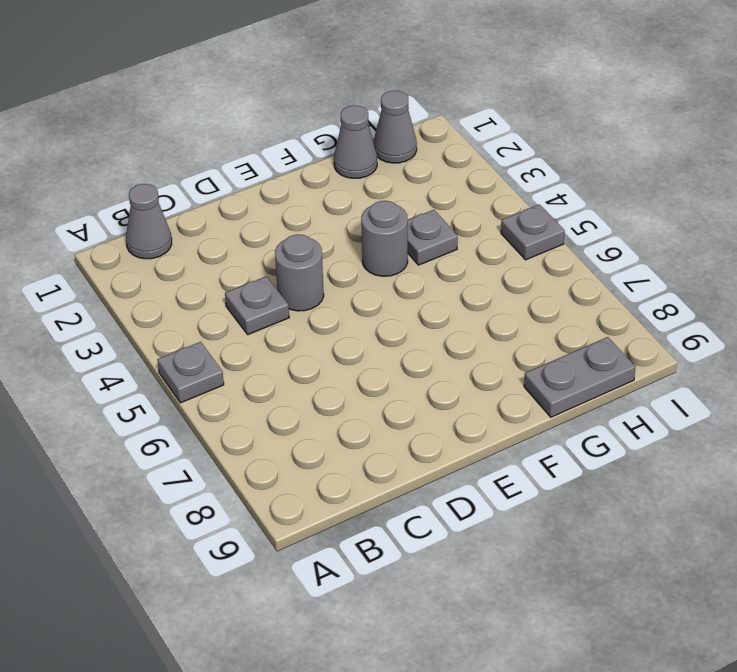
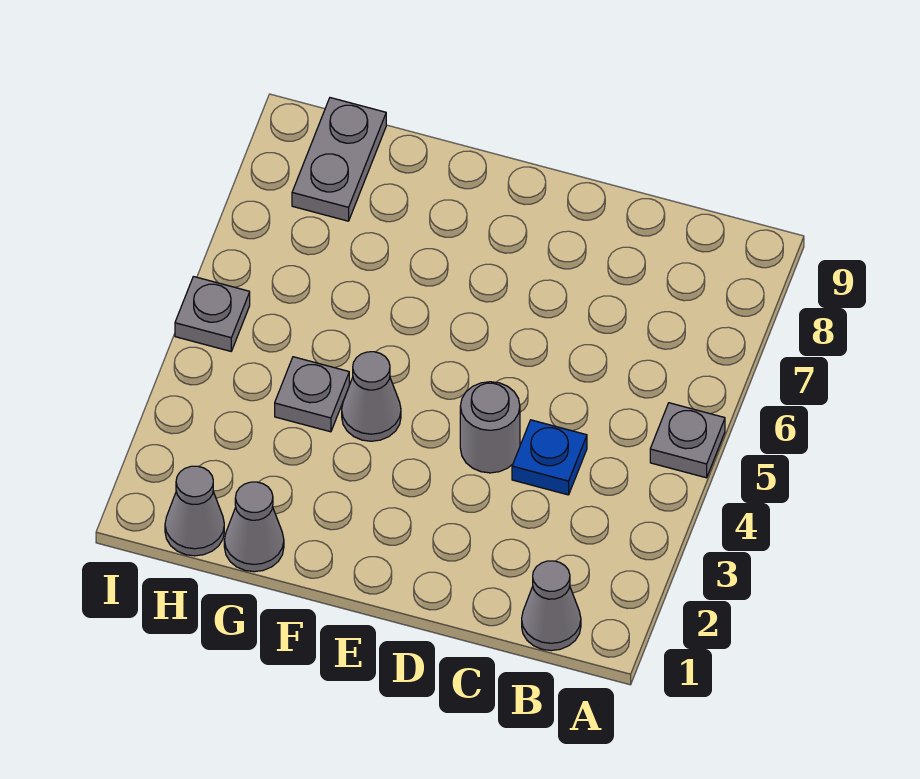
grey plate C4 level 1 -> blue plate C4 level 1
grey round brick F4 level 1 -> grey cone F4 level 1
grey plate G9:H9 level 1 -> grey plate H8:H9 level 1

